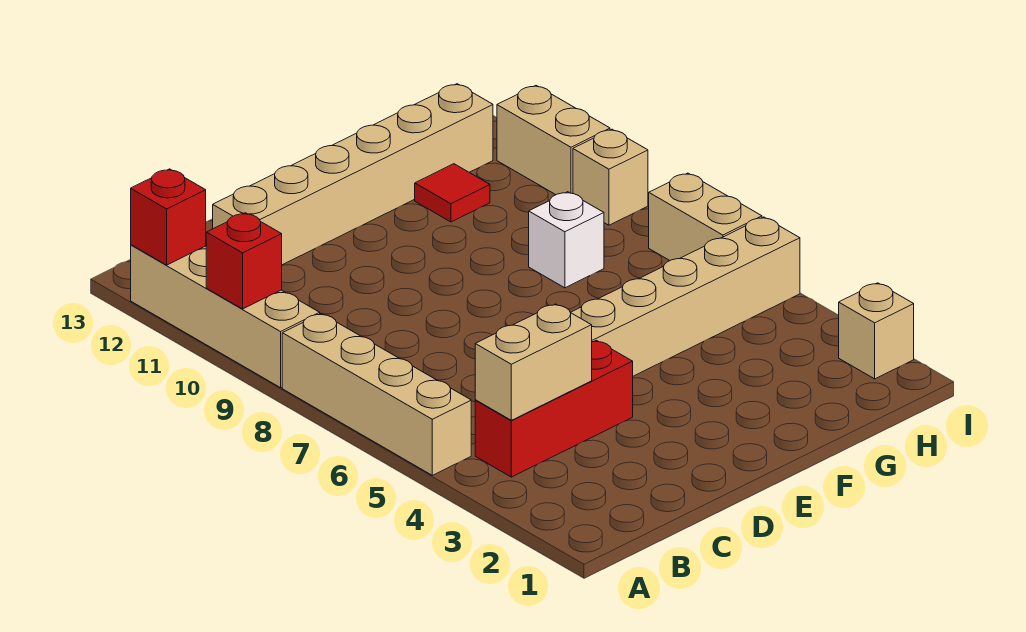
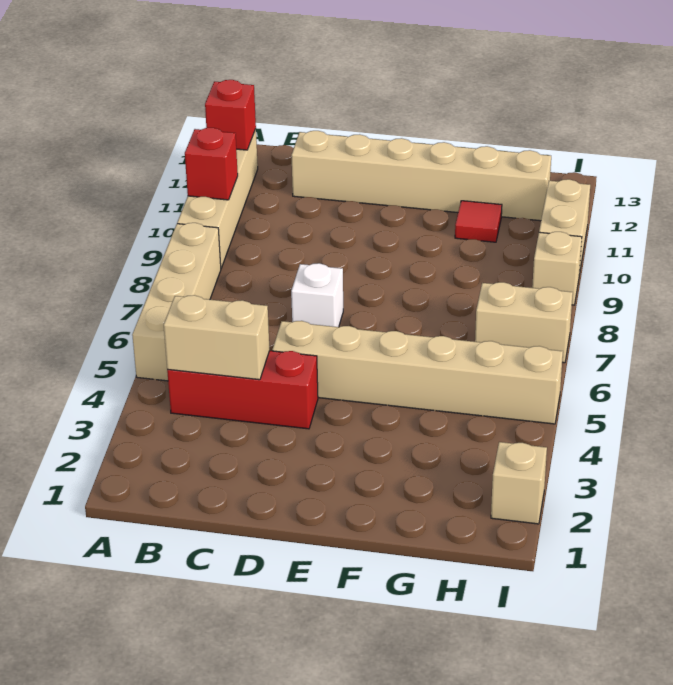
white brick G8 level 1 -> white brick D7 level 1
tan brick I6:I7 level 1 -> tan brick H7:I7 level 1

